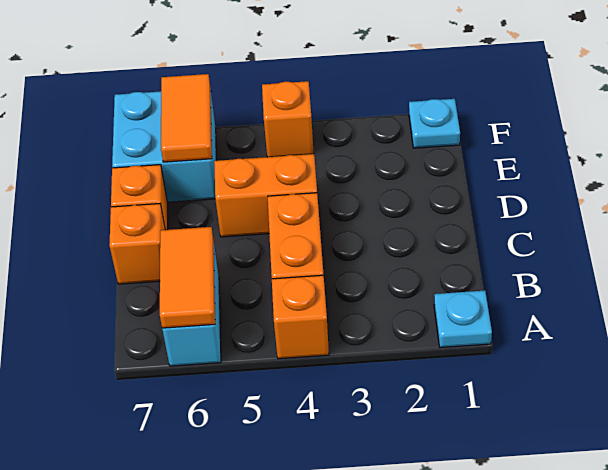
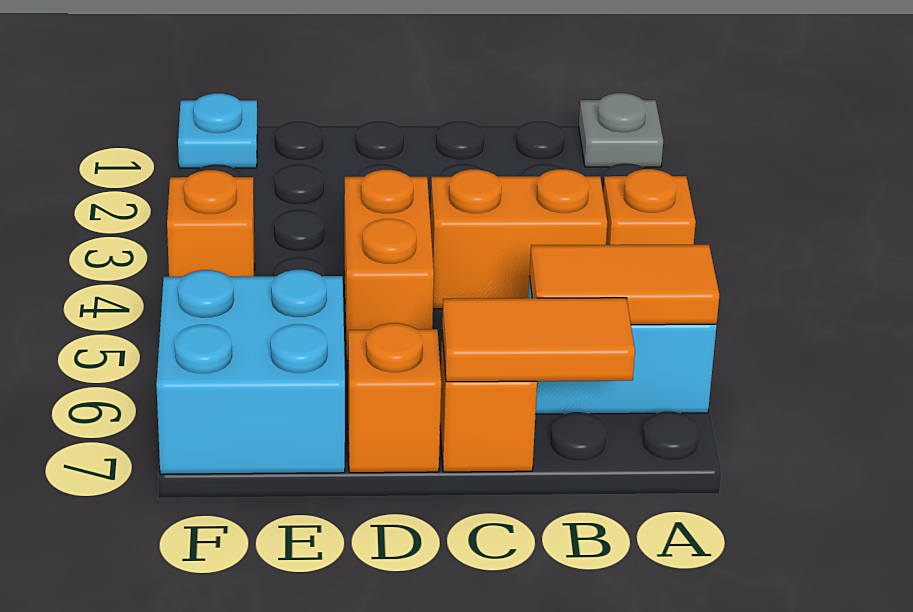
cyan plate A1 level 1 -> grey plate A1 level 1
orange tile E6:F6 level 2 -> orange tile B7:C7 level 2

